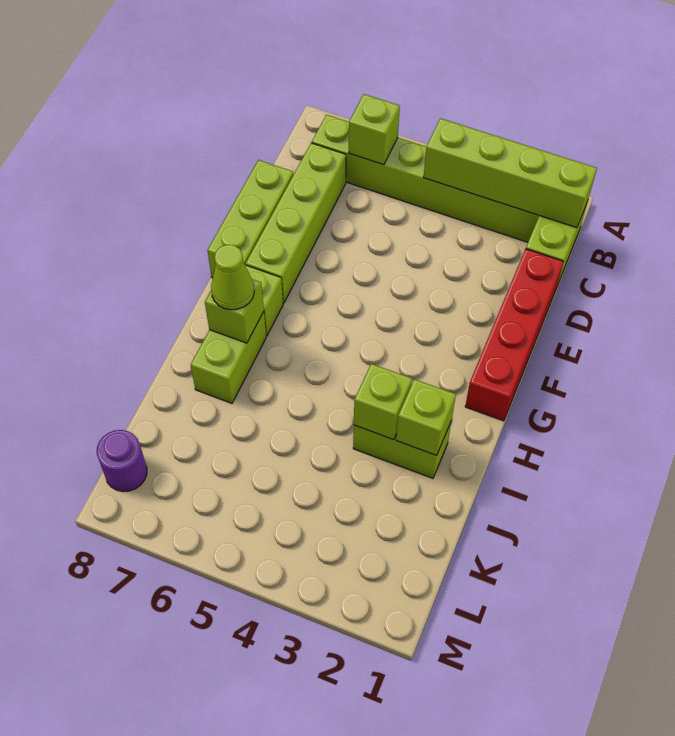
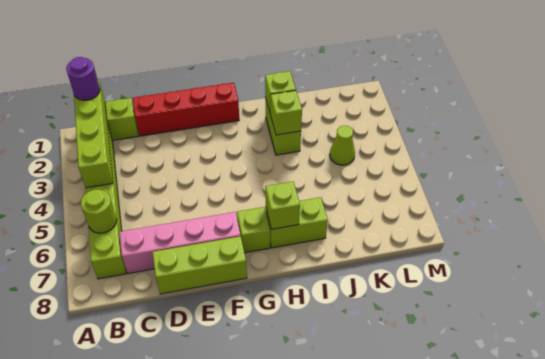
lime brick B6 level 2 -> lime round brick B6 level 2
lime brick C7:F7 level 1 -> pink brick C7:F7 level 1
lime cone H7 level 3 -> lime cone K4 level 1
purple round brick L8 level 1 -> purple round brick B1 level 3

